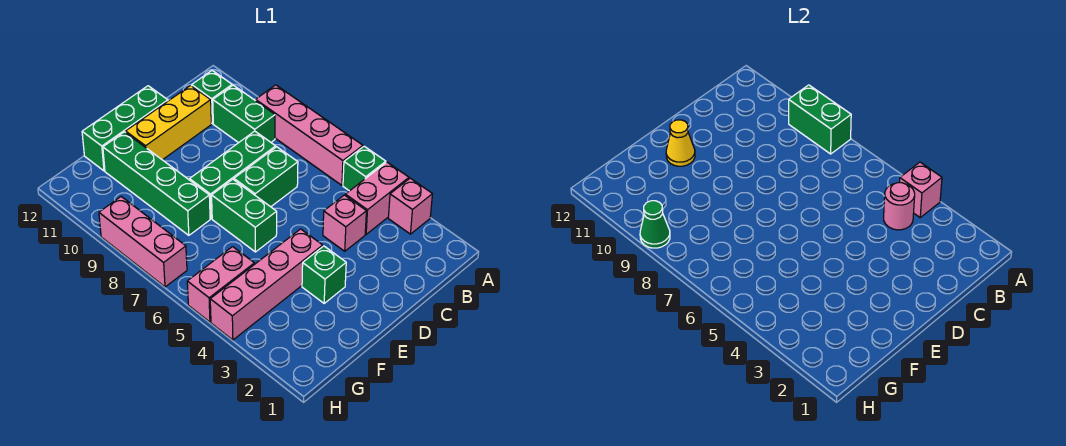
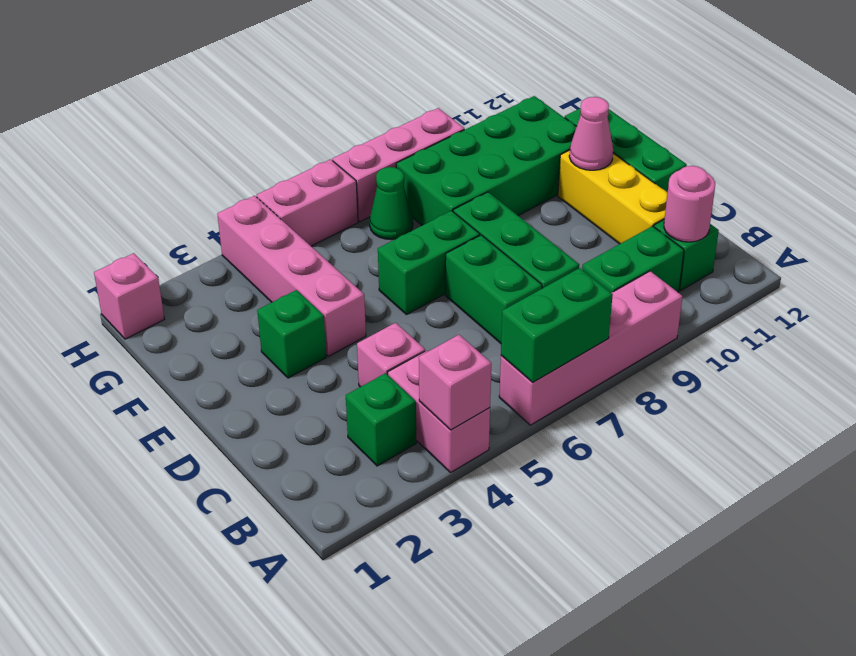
pink brick A3 level 1 -> pink brick H1 level 1
green brick A5 level 1 -> green brick B3 level 1
green brick A8:A9 level 2 -> green brick A6:A7 level 2
pink round brick B4 level 2 -> pink round brick B11 level 2
yellow cone E11 level 2 -> pink cone E11 level 2
green brick F8:F11 level 1 -> green brick F8:G11 level 1
pink brick G5:H5 level 1 -> pink brick H5:H6 level 1
green cone H9 level 2 -> green cone G7 level 1

